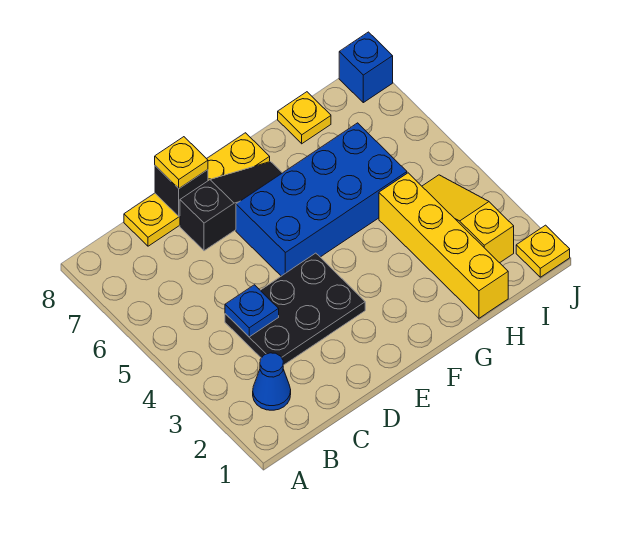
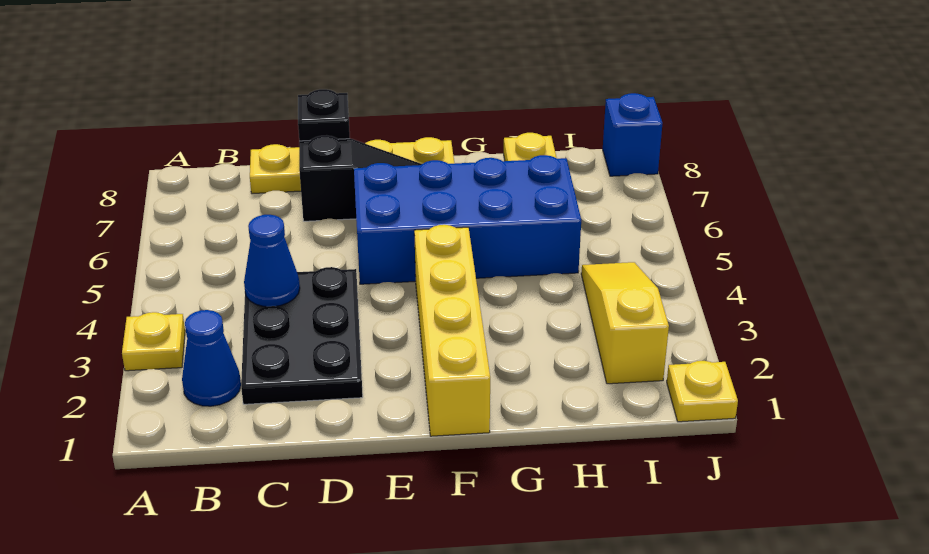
black plate C3:E4 level 1 -> black plate C2:D4 level 1
blue plate C4 level 2 -> blue cone C4 level 2
yellow plate D8 level 3 -> yellow plate A3 level 1
yellow brick H1:H4 level 1 -> yellow brick F1:F4 level 1

